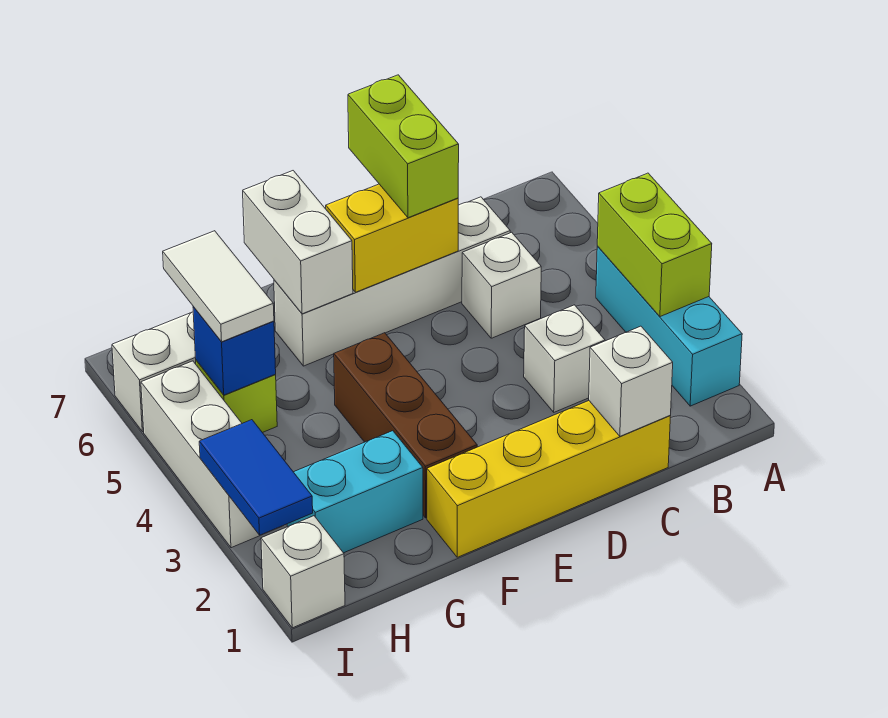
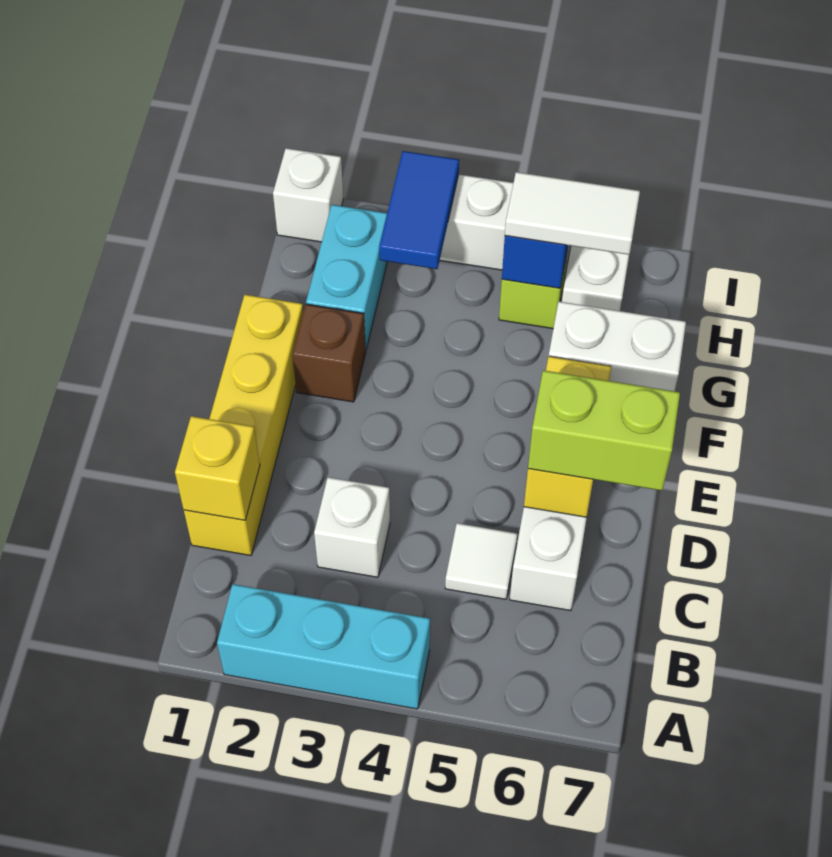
lime brick A3:A4 level 2 -> none
white brick C1 level 2 -> yellow brick C1 level 2
white brick C5 level 1 -> white tile C5 level 1
brown brick F2:F4 level 1 -> brown brick F2 level 1
blue tile I2:I3 level 2 -> blue tile H3:I3 level 2

